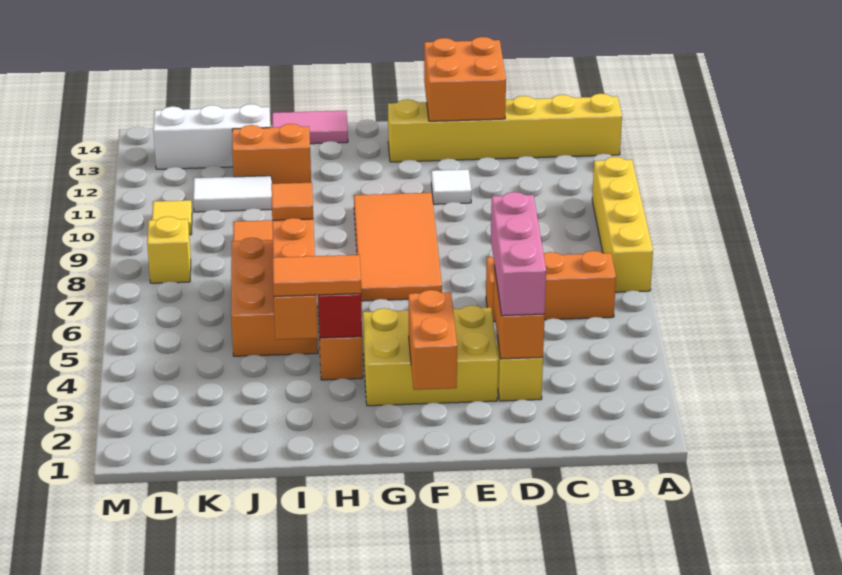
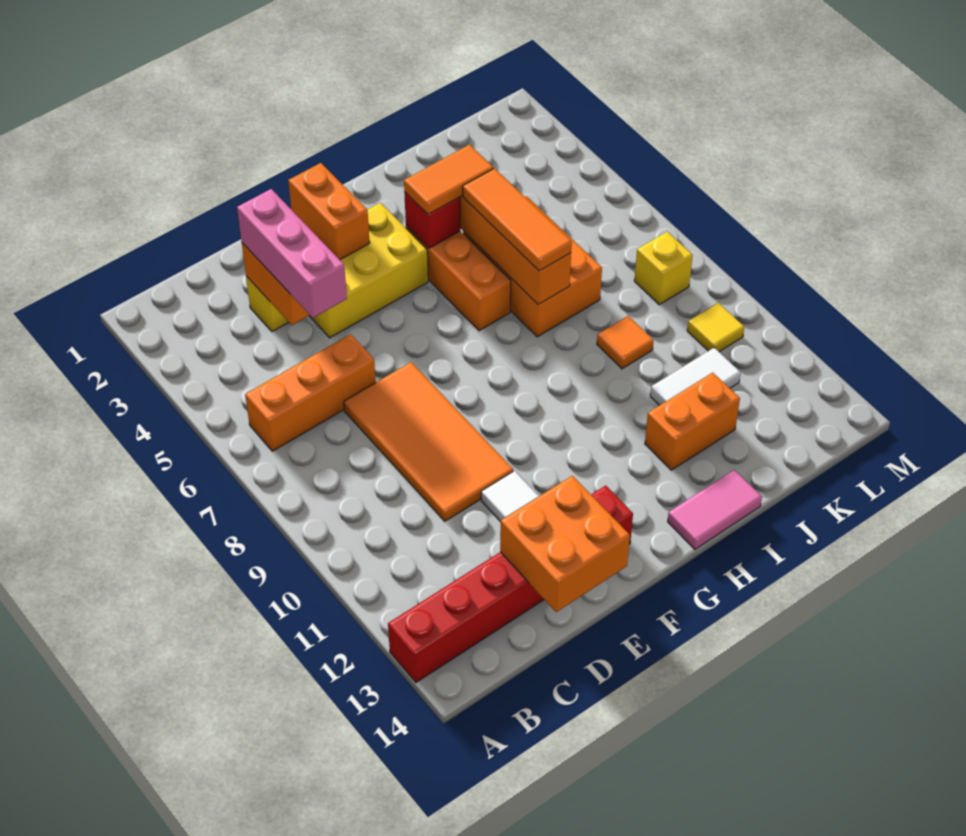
yellow brick A7:A10 level 1 -> none
yellow brick A13:F13 level 1 -> red brick A13:F13 level 1
orange tile F7:G10 level 1 -> orange tile D7:E10 level 1
orange tile I7 level 3 -> orange tile I5:I7 level 3
white brick J13:L13 level 1 -> none

